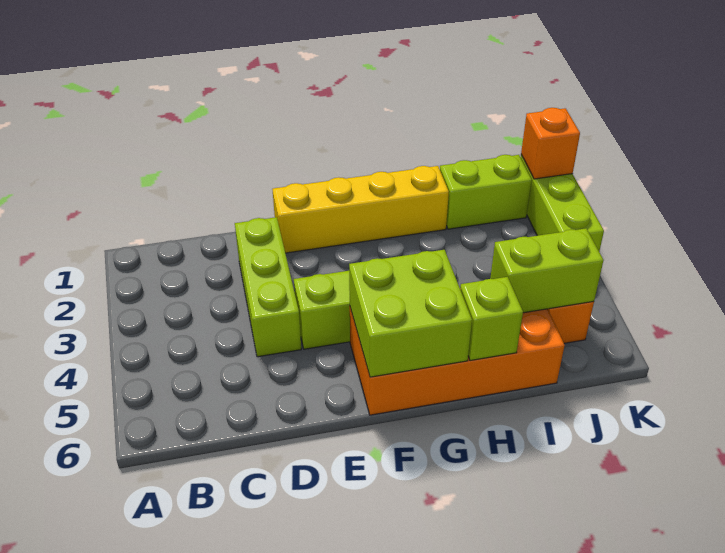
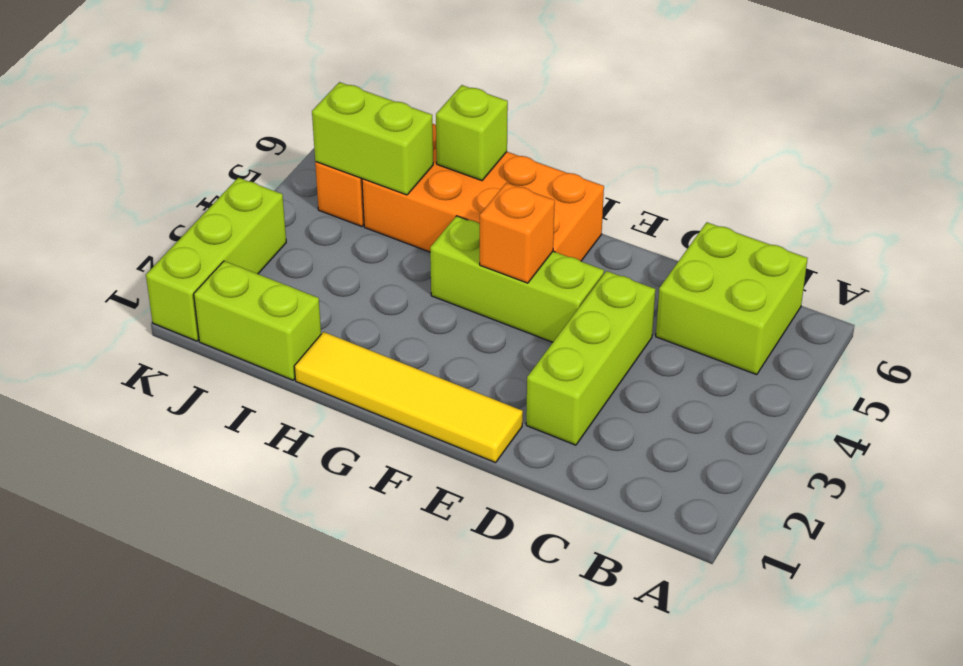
yellow brick E1:H1 level 1 -> yellow tile E1:H1 level 1
lime brick F5:G6 level 2 -> lime brick B5:C6 level 1
orange brick K1 level 2 -> orange brick F4 level 2

